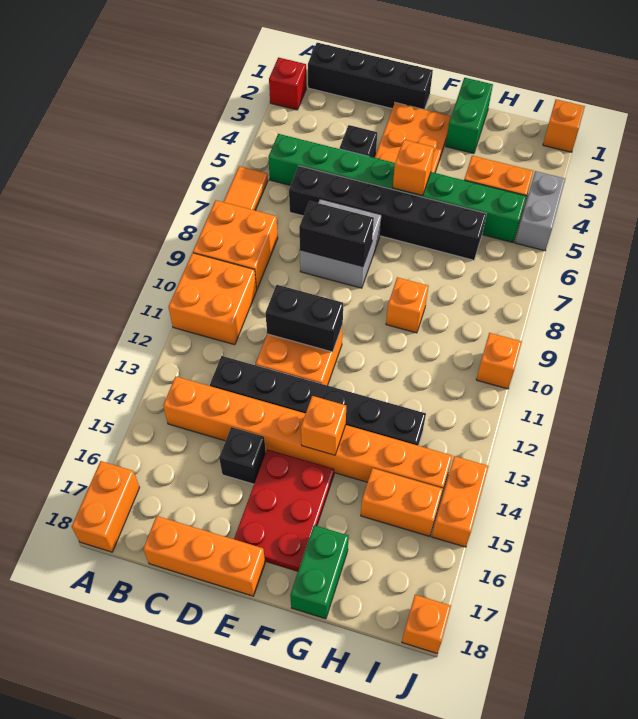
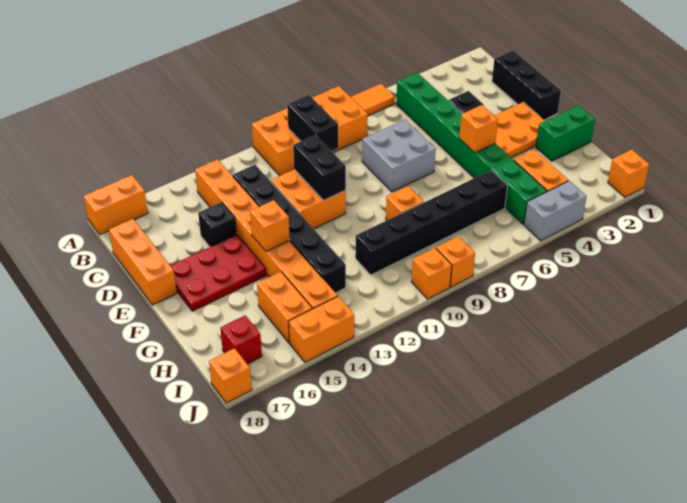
red brick A2 level 1 -> red brick I17 level 1
black brick B1:E1 level 1 -> black brick C1:E1 level 1
black brick C6:H6 level 1 -> black brick H6:H11 level 1
black brick D8:E8 level 2 -> black brick B10:C10 level 2
green brick G17:G18 level 1 -> none
none -> orange brick J9 level 1

